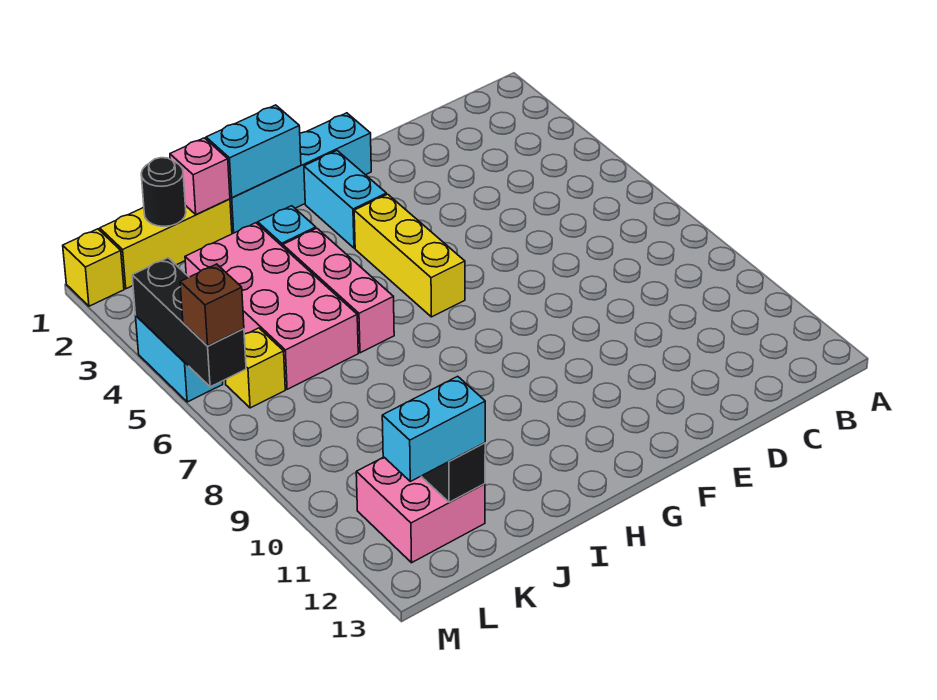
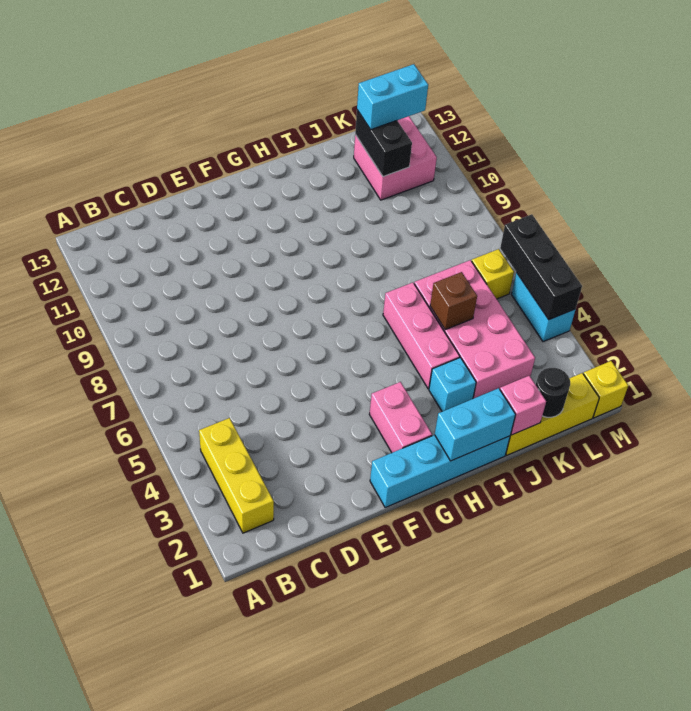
cyan brick G2:G3 level 1 -> pink brick G2:G3 level 1
yellow brick G4:G6 level 1 -> yellow brick B2:B4 level 1
brown brick M6 level 3 -> brown brick J5 level 2

